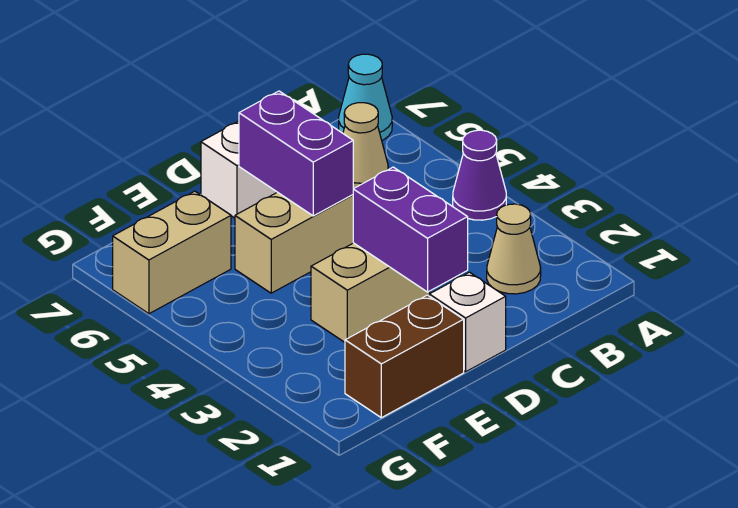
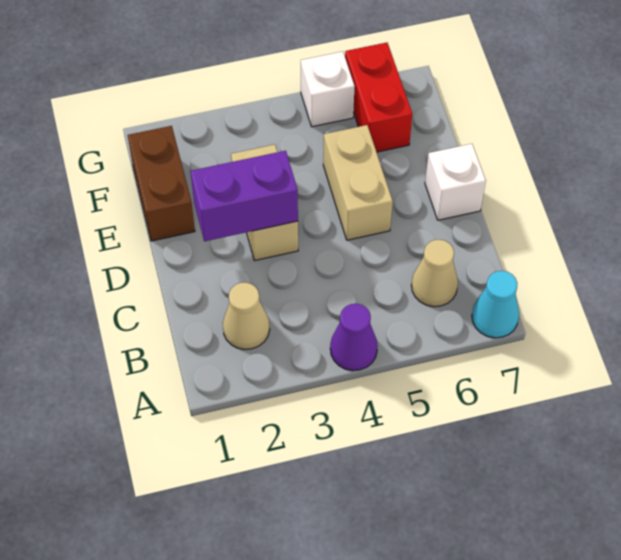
white brick D1 level 1 -> white brick G5 level 1
purple brick D5:D6 level 2 -> none
tan brick F6:G6 level 1 -> red brick F6:G6 level 1

